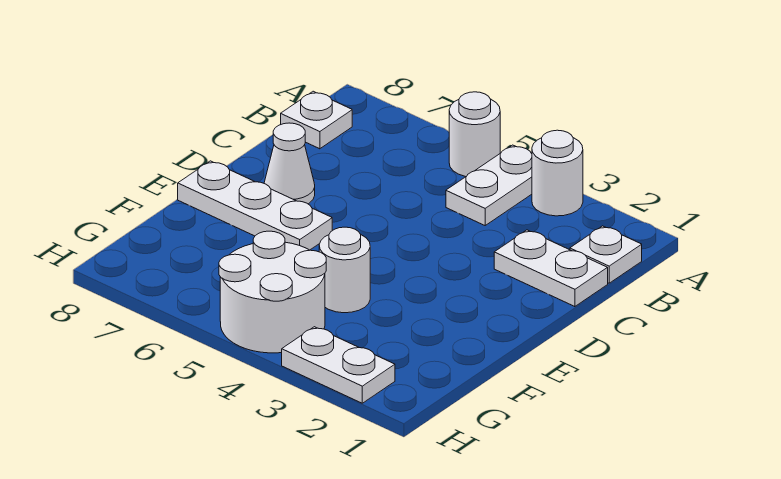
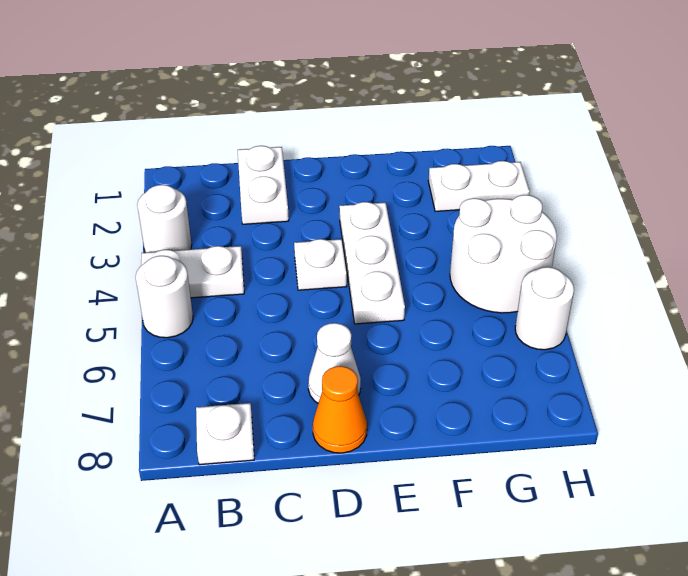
white plate B1 level 1 -> white plate D4 level 1
none -> orange cone D8 level 1
white plate E6:E8 level 1 -> white plate E3:E5 level 1
white round brick F4 level 1 -> white round brick H6 level 1
white plate H2:H3 level 1 -> white plate G2:H2 level 1

